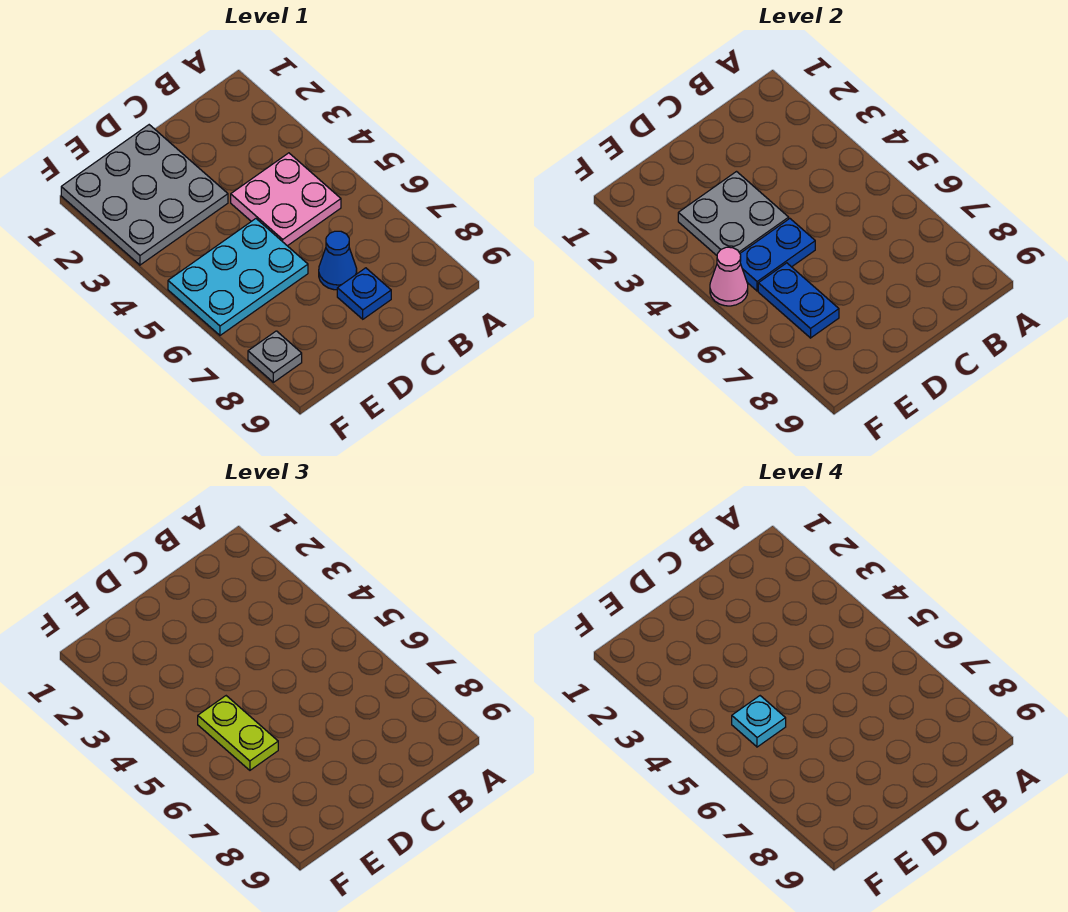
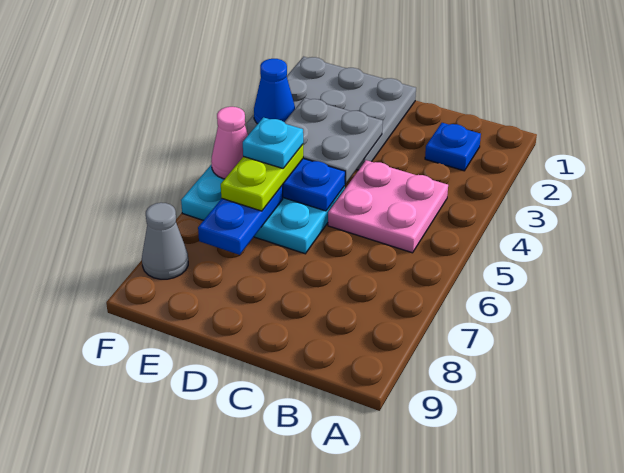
blue cone C7 level 1 -> blue cone F3 level 2
blue plate C8 level 1 -> blue plate B2 level 1
grey plate F8 level 1 -> grey cone F8 level 1

